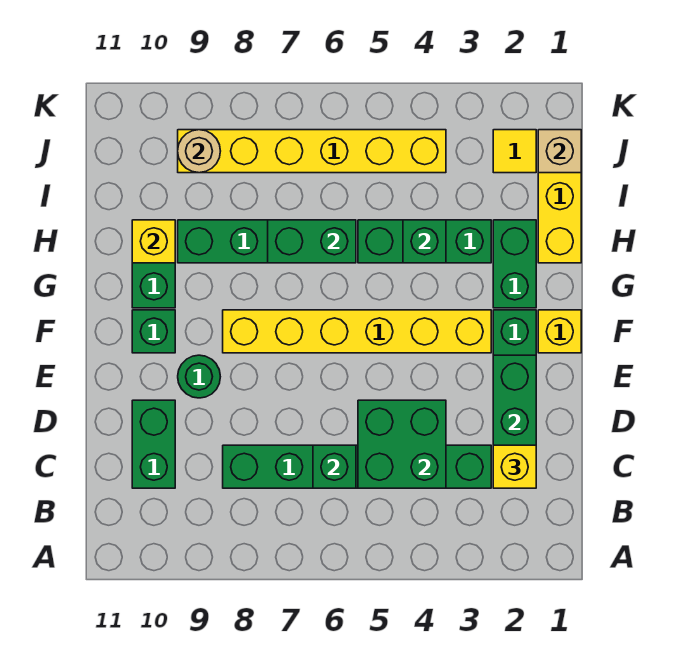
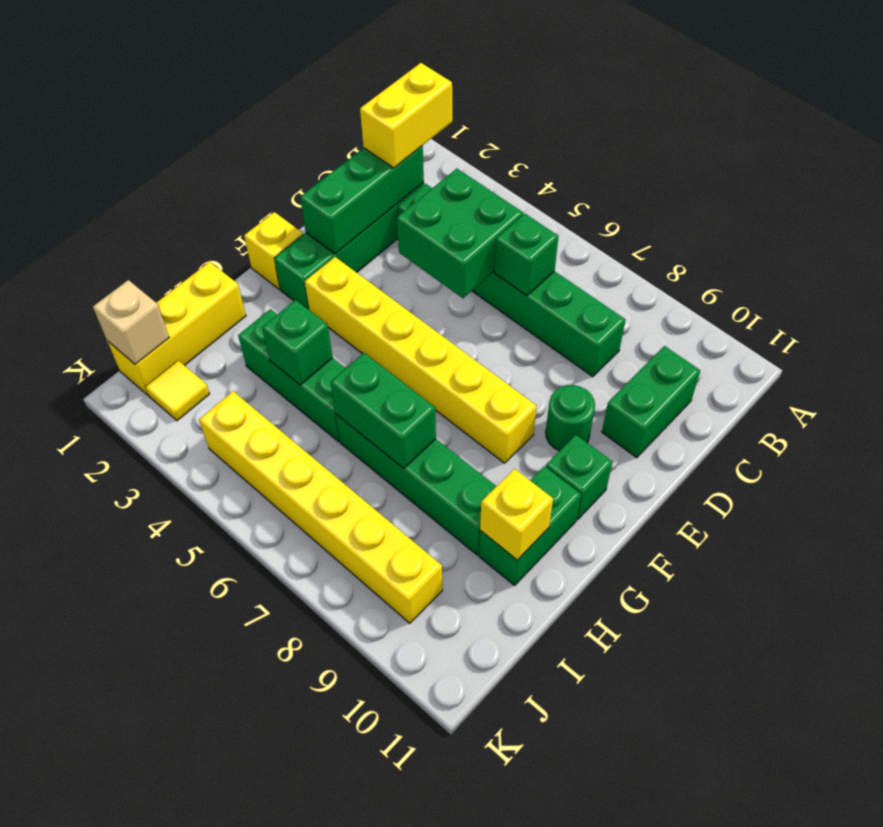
yellow brick C2 level 3 -> yellow brick B2:C2 level 3
green brick G2:H2 level 1 -> none
tan round brick J9 level 2 -> none

